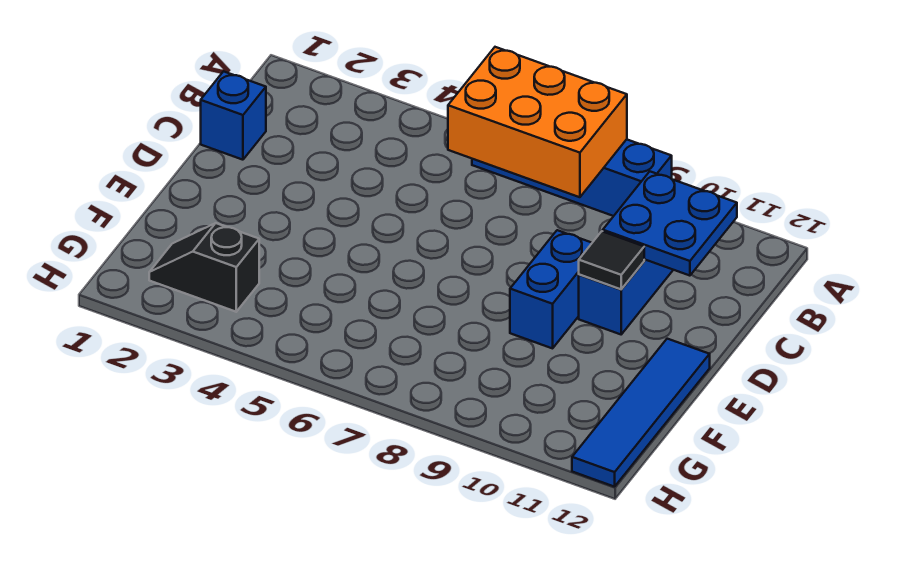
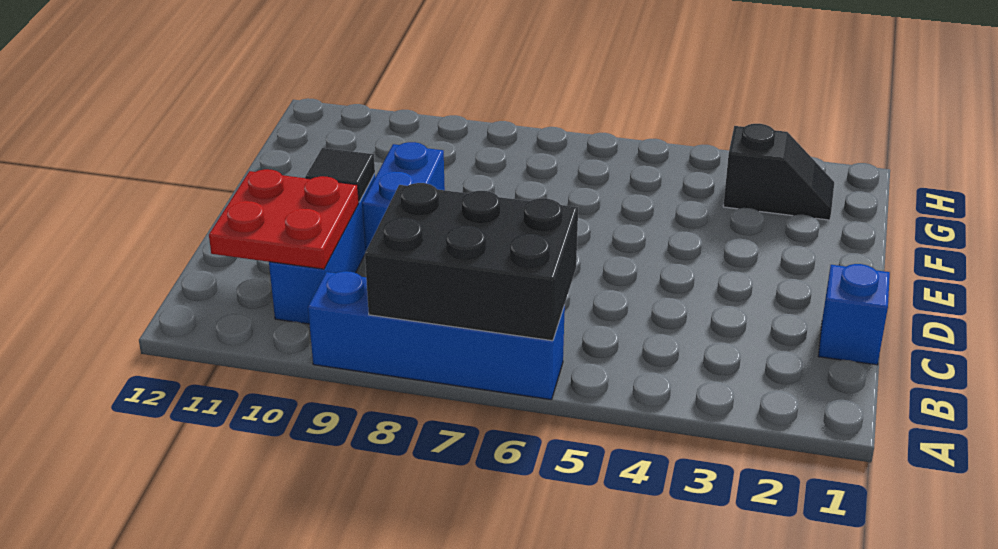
orange brick A6:B8 level 2 -> black brick A6:B8 level 2
blue plate B10:C11 level 2 -> red plate B10:C11 level 2
blue tile E12:H12 level 1 -> none

